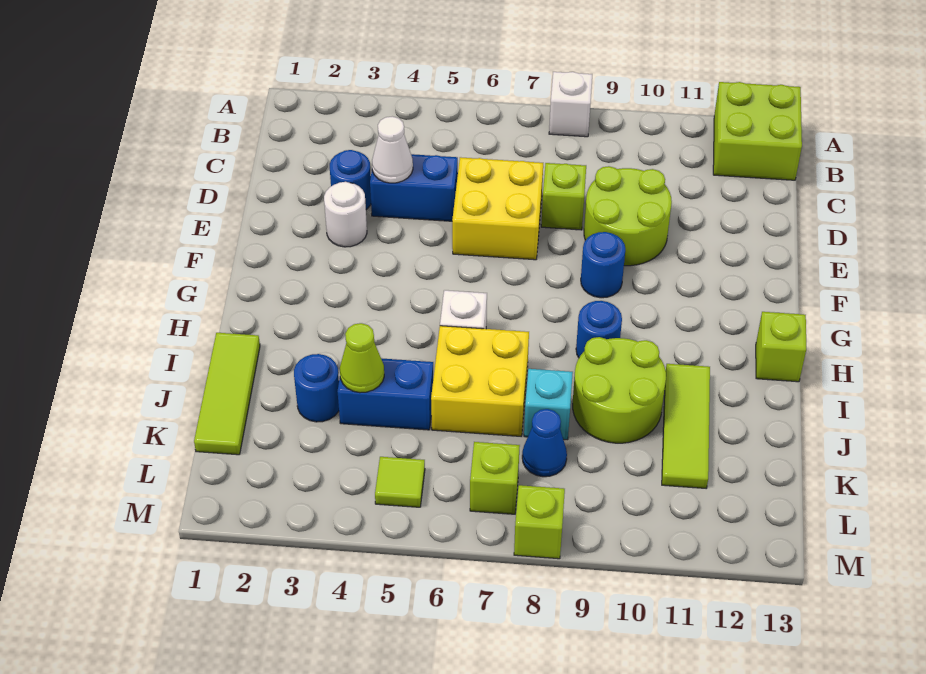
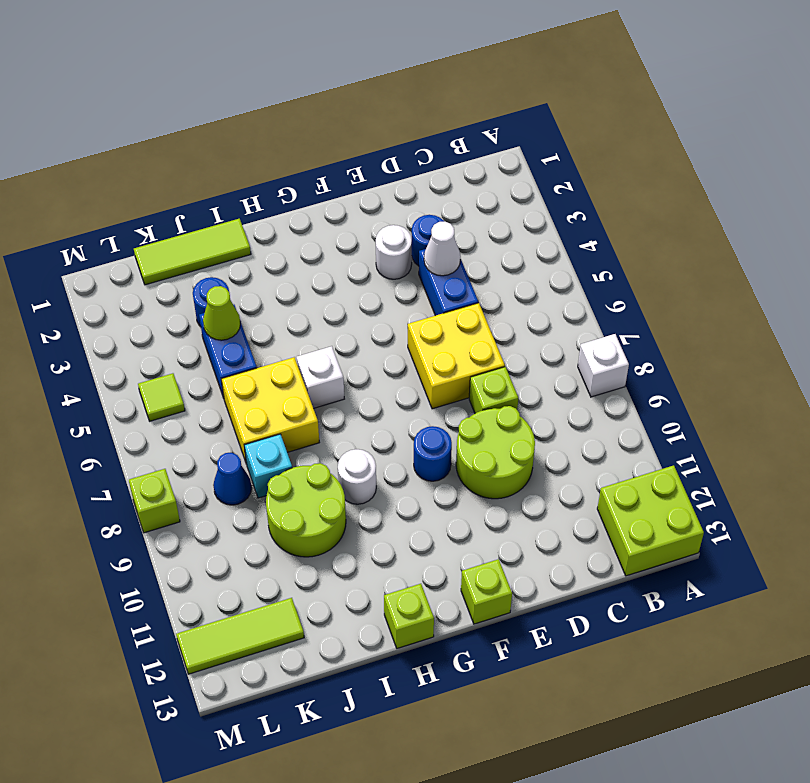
blue round brick H9 level 1 -> white round brick H9 level 1
lime tile I11:K11 level 1 -> lime tile K12:M12 level 1
lime brick L7 level 1 -> lime brick F13 level 1

